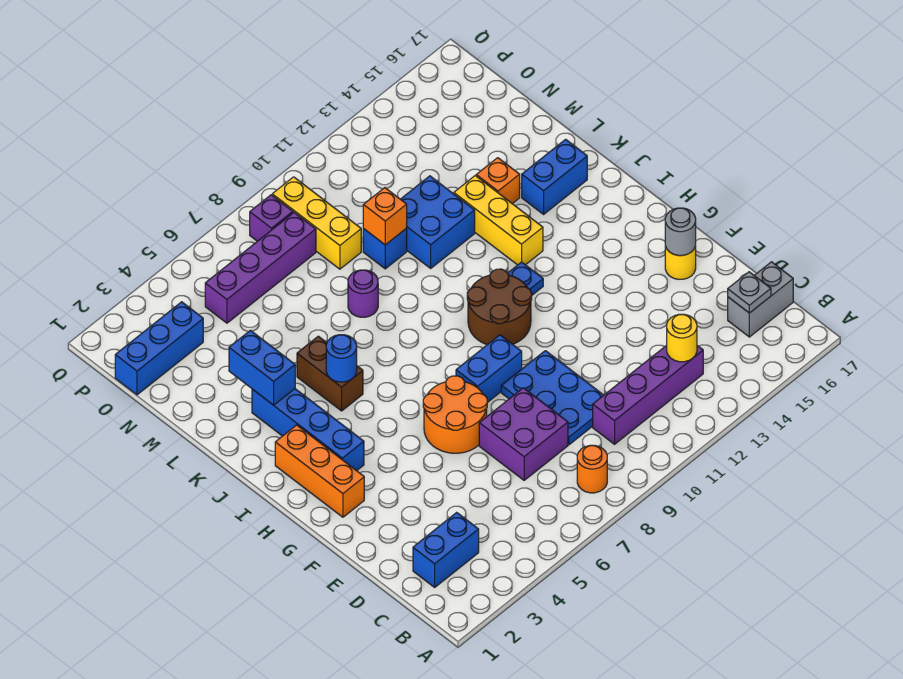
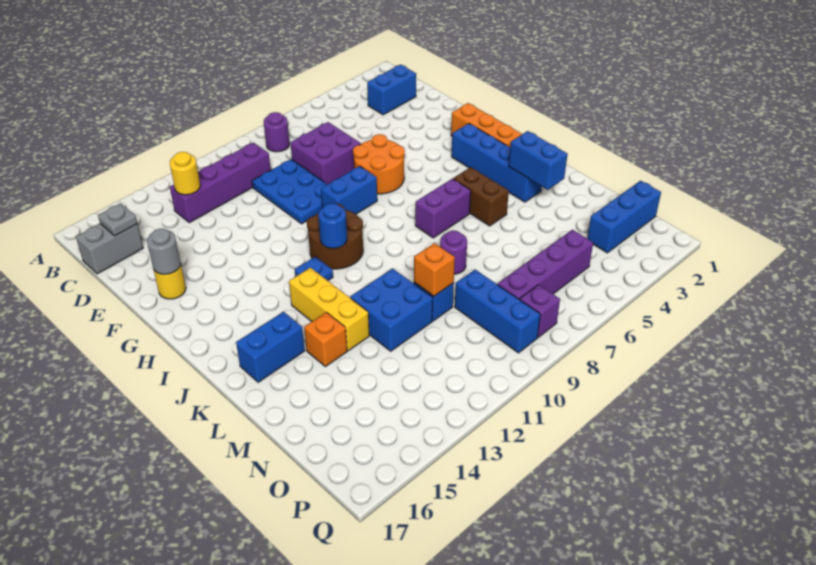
orange round brick B8 level 1 -> purple round brick B8 level 1
blue round brick J5 level 2 -> blue round brick I11 level 2
none -> purple brick J6:J7 level 1
yellow brick N9:P9 level 1 -> blue brick N9:P9 level 1

